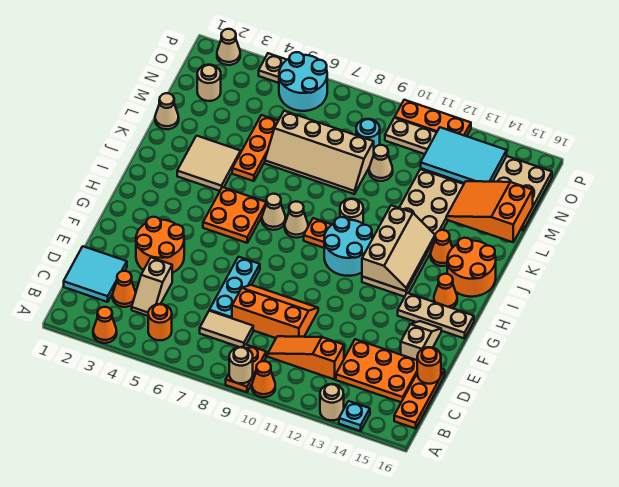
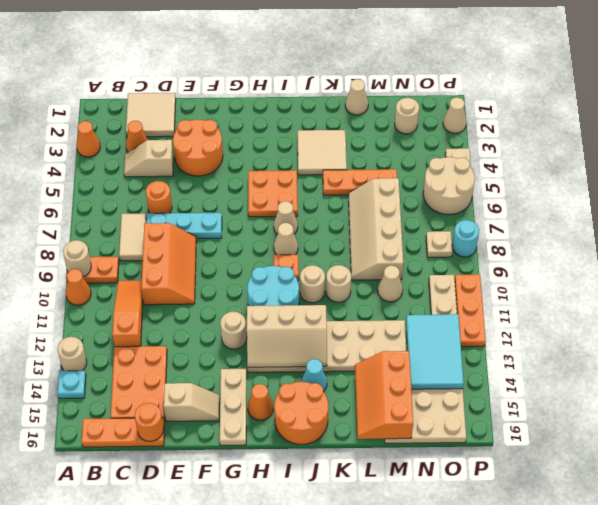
orange round brick B5 level 1 -> orange round brick D6 level 1
cyan tile C1:D2 level 1 -> tan tile C1:D2 level 1
none -> tan round brick G12 level 1
orange cone J14 level 1 -> cyan cone J14 level 1
none -> tan round brick K10 level 1
orange slope L14:M16 level 2 top 16 -> orange slope L14:M16 level 2 top M
cyan round brick N9 level 1 -> cyan round brick P8 level 1
cyan round brick O5:P6 level 1 -> tan round brick O5:P6 level 1
none -> tan plate O8 level 1

